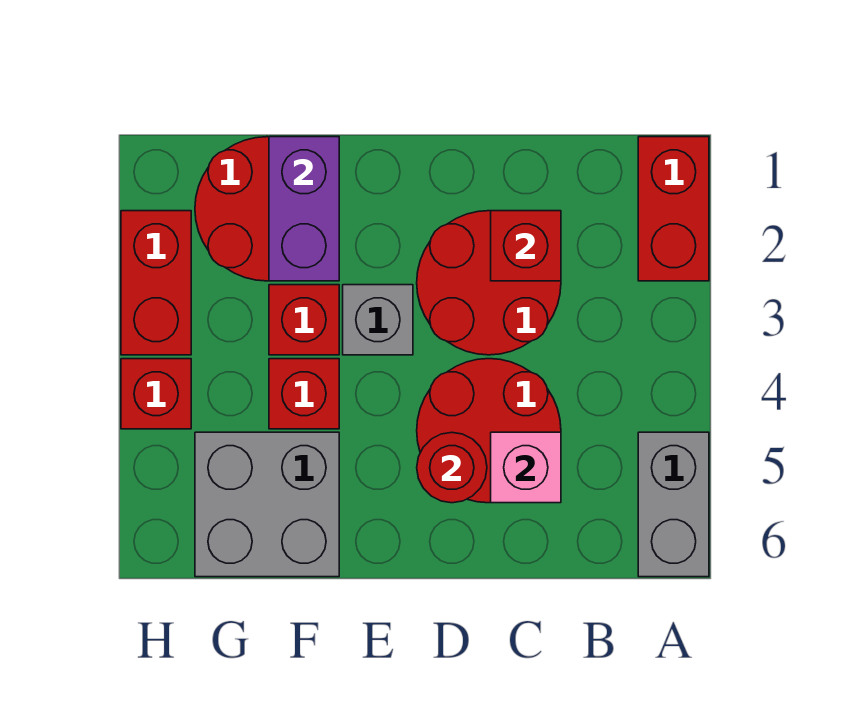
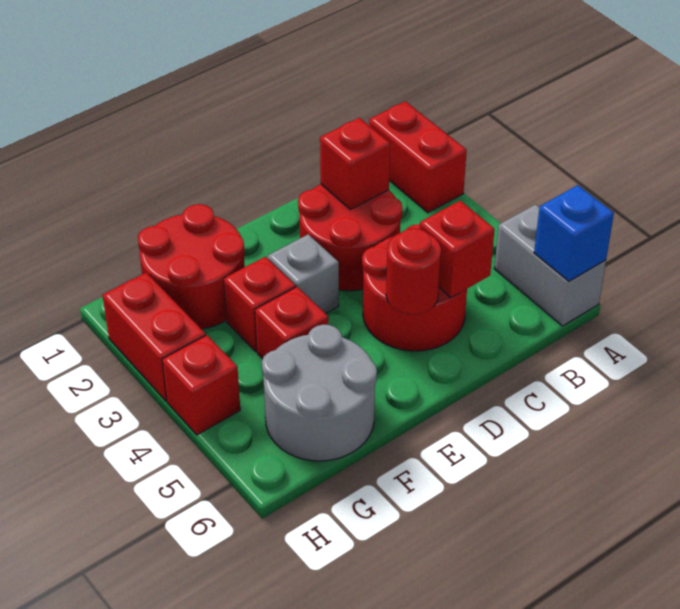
none -> blue brick A6 level 2
pink brick C5 level 2 -> red brick C5 level 2
purple brick F1:F2 level 2 -> none
grey brick F5:G6 level 1 -> grey round brick F5:G6 level 1

